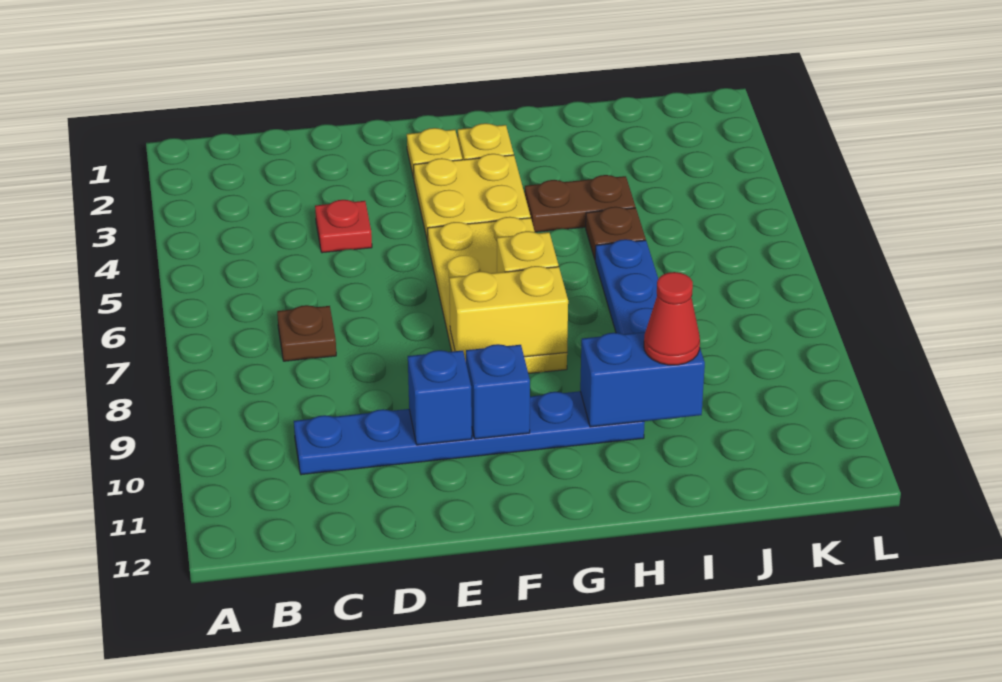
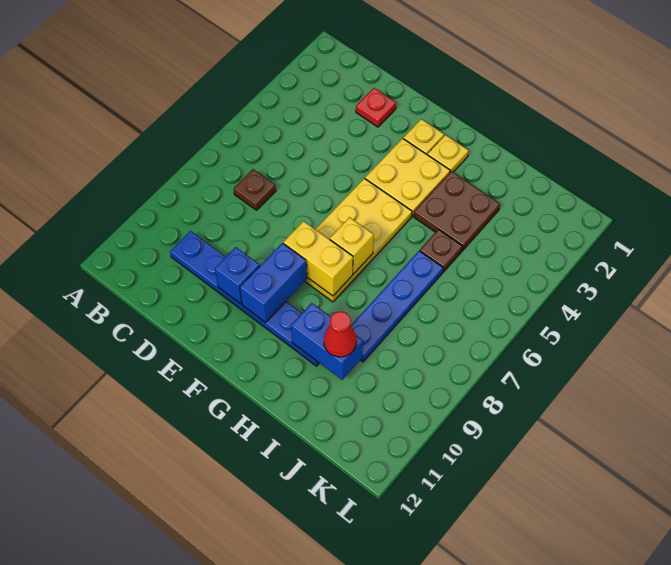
red plate D4 level 1 -> red plate D2 level 1
blue brick F10 level 2 -> blue brick F9:F10 level 2
brown plate H4:I4 level 1 -> brown plate H3:I4 level 1

